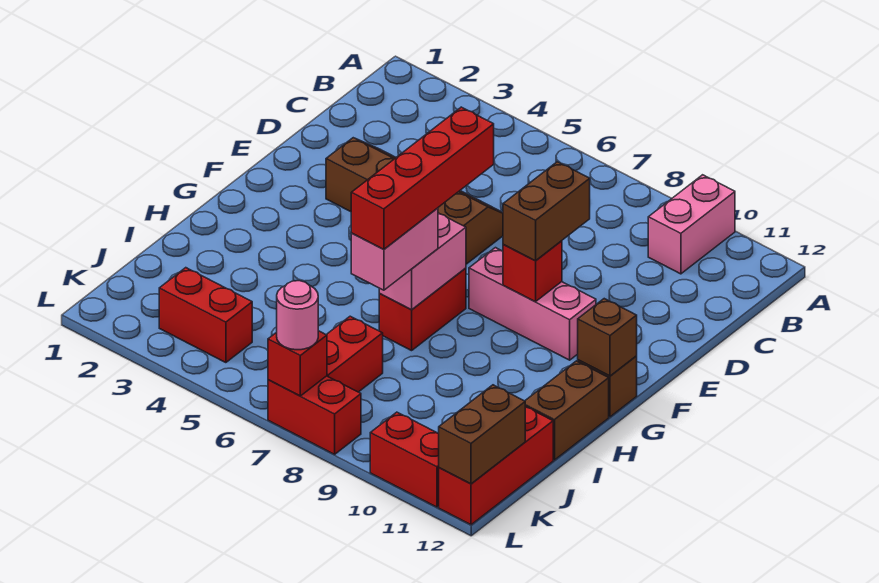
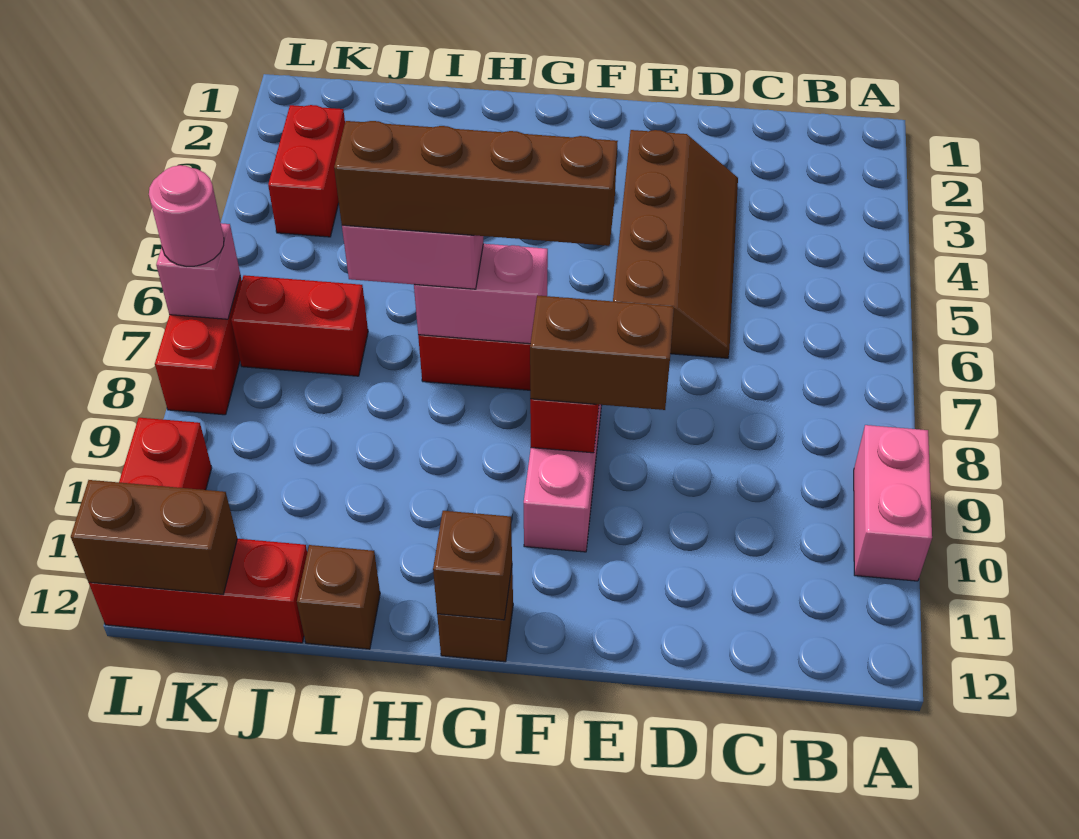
pink brick A10:B10 level 1 -> pink brick A9:A10 level 1
red brick F7:I7 level 4 -> brown brick F7:I7 level 4
brown brick H12:I12 level 1 -> brown brick I12 level 1
red brick L7 level 2 -> pink brick L7 level 2

